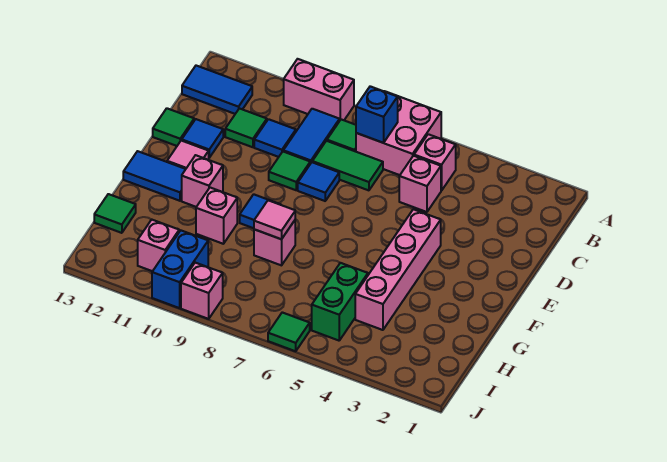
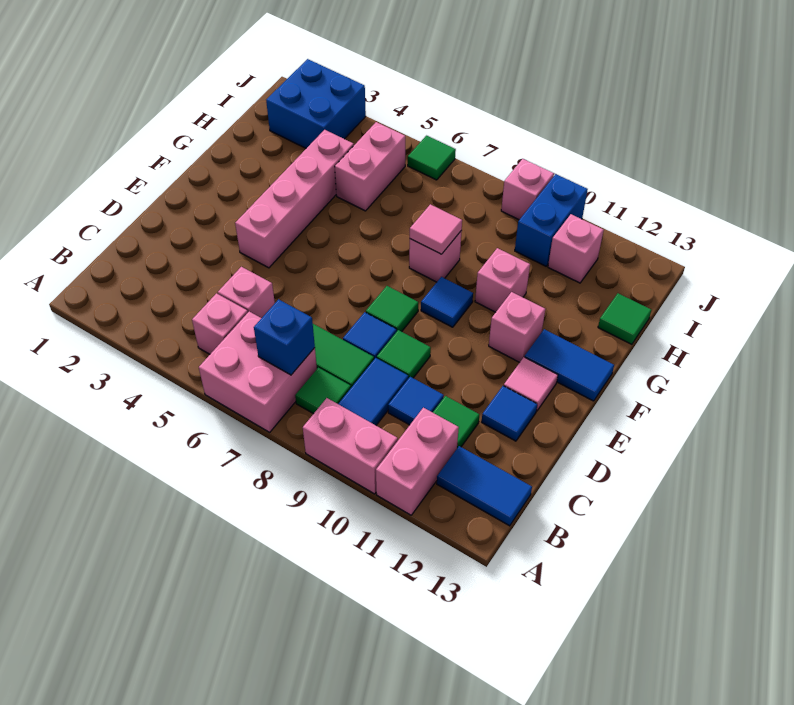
none -> pink brick A11:B11 level 1
green tile D13 level 1 -> green tile E8 level 1
green brick H5:I5 level 1 -> pink brick H5:I5 level 1
none -> blue brick I2:J3 level 1

